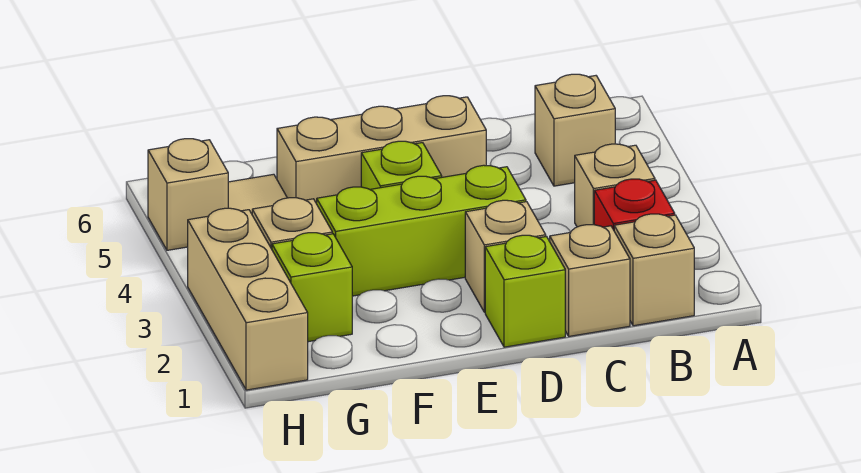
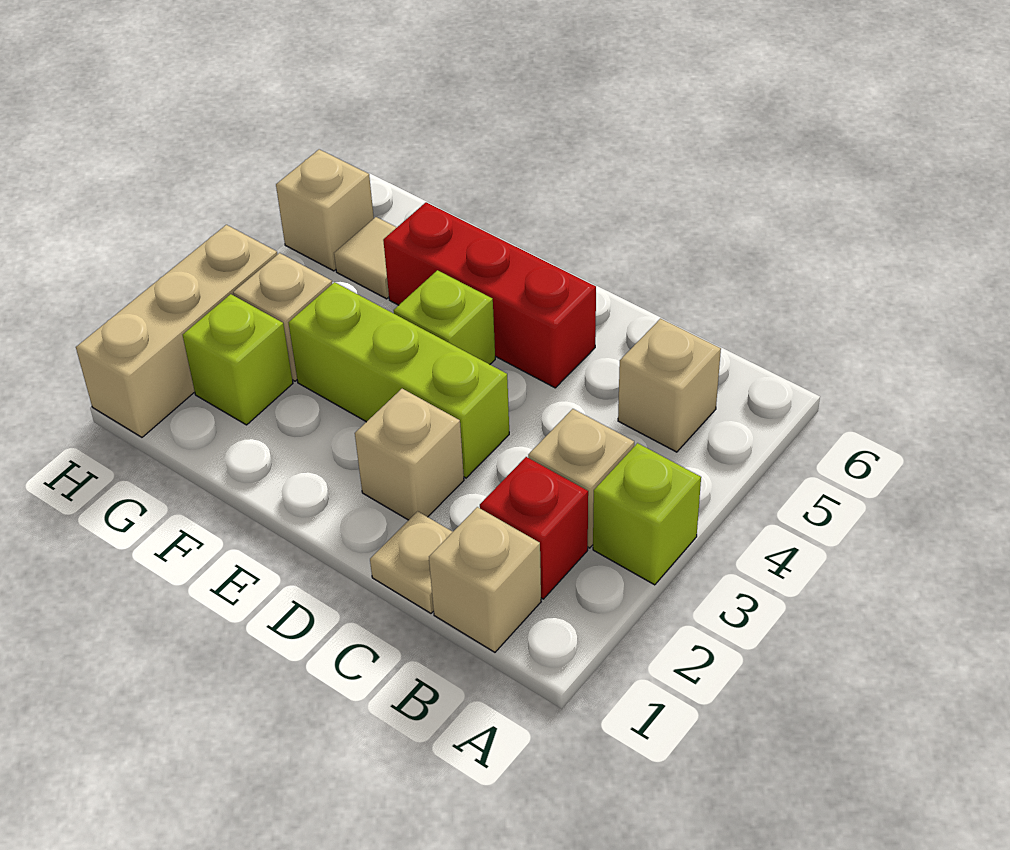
tan brick C1 level 1 -> tan plate C1 level 1
lime brick D1 level 1 -> lime brick A3 level 1
tan brick D5:F5 level 1 -> red brick D5:F5 level 1

